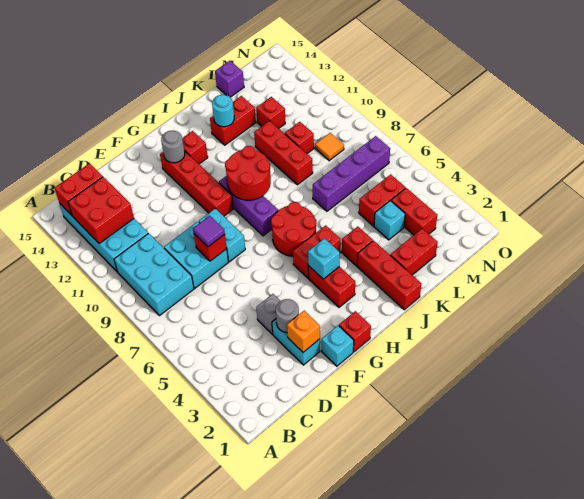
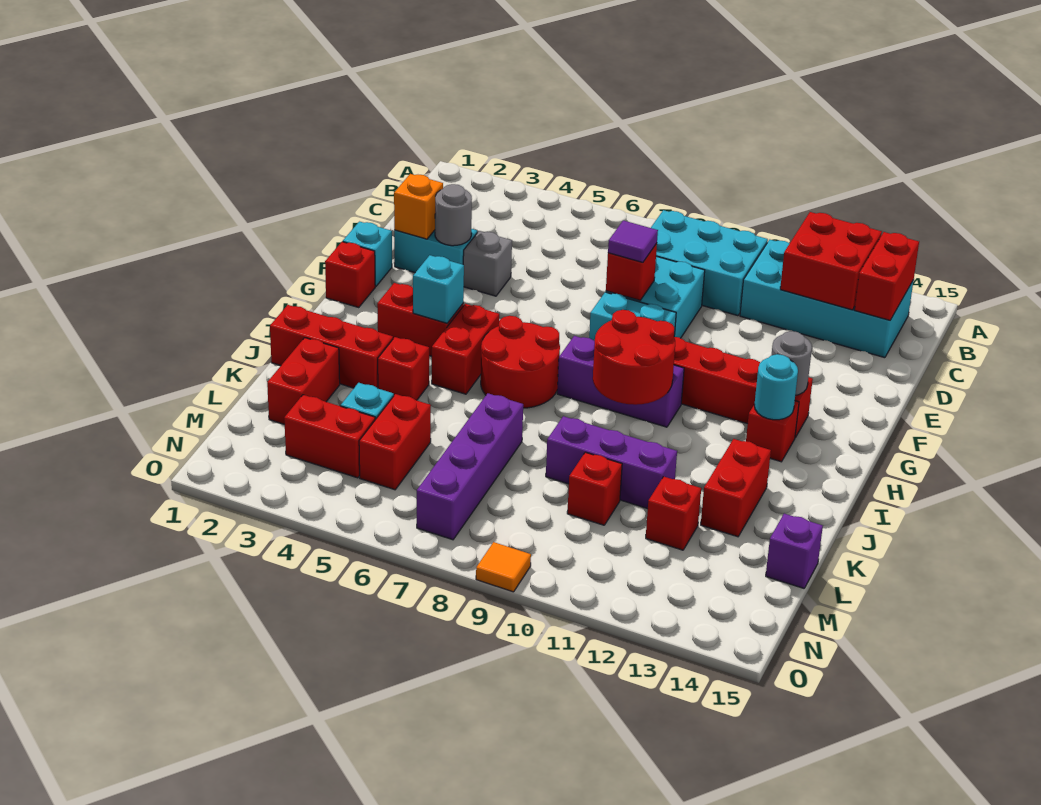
cyan round brick J13 level 2 -> cyan round brick H13 level 2
red brick K9:K11 level 1 -> purple brick K9:K11 level 1
orange tile M9 level 1 -> orange tile O9 level 1

